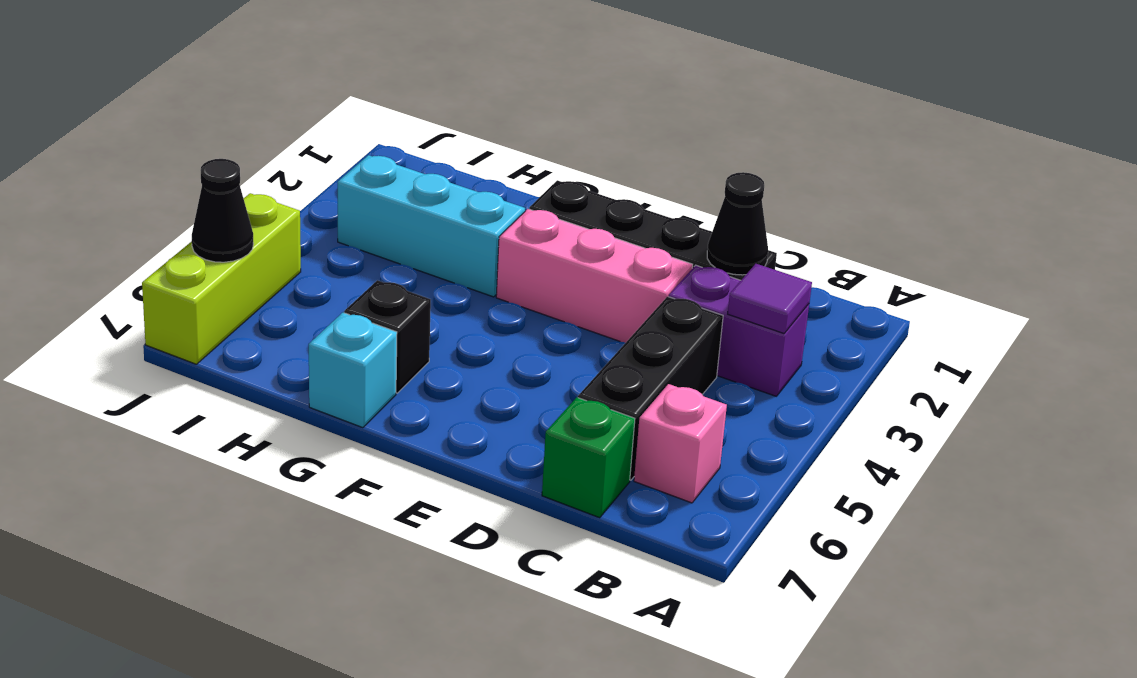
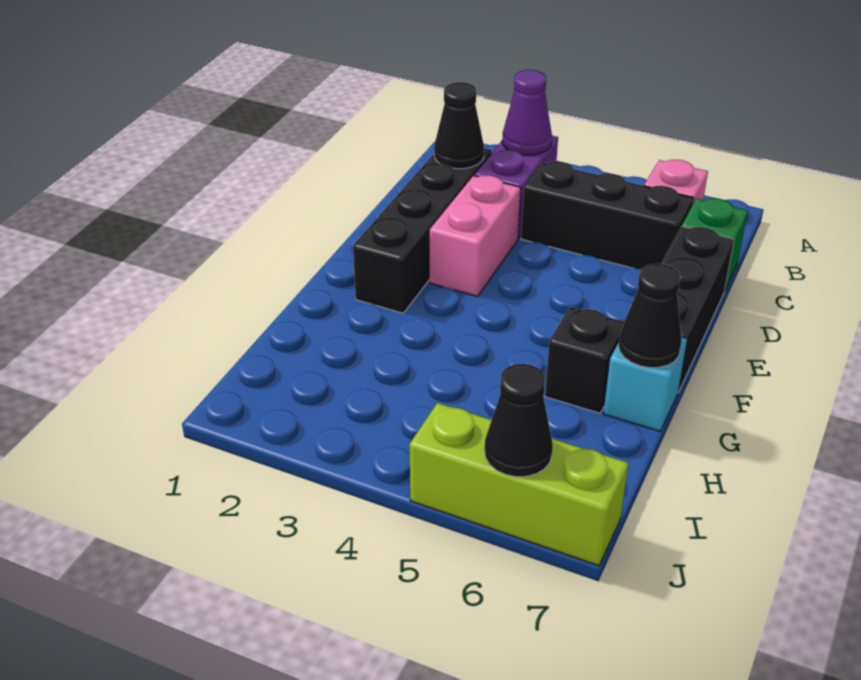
purple tile B3 level 2 -> purple cone B3 level 2
pink brick D3:F3 level 1 -> pink brick D3:E3 level 1
none -> black brick D7:F7 level 1
cyan brick G3:I3 level 1 -> none
none -> black cone G7 level 2

